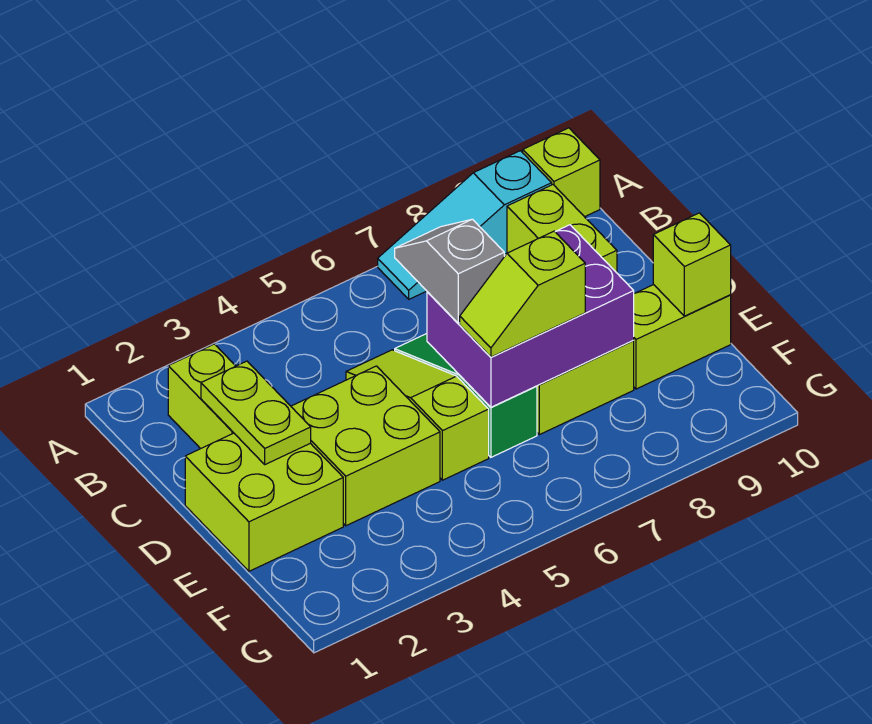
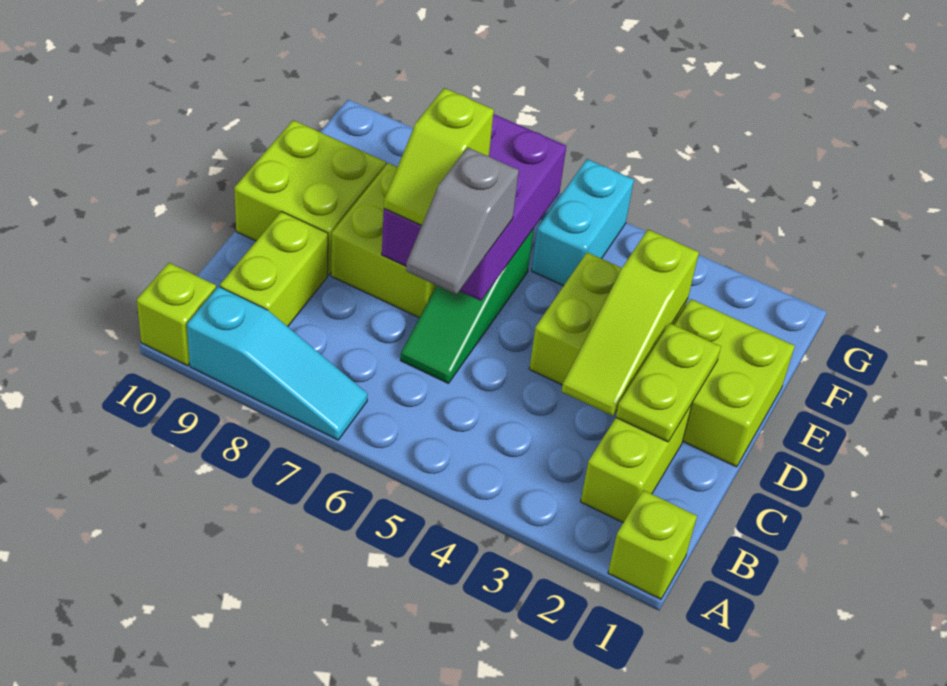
lime slope C5:E5 level 1 top E -> lime slope C3:E3 level 2 top E
purple brick D6:E8 level 2 -> purple brick D6:F7 level 2
lime slope E6:E7 level 3 top 7 -> lime slope D7:E7 level 3 top E
lime brick E9:E10 level 1 -> lime brick D9:E10 level 1
lime brick E10 level 2 -> lime brick A1 level 1
none -> cyan brick F5:G5 level 1

